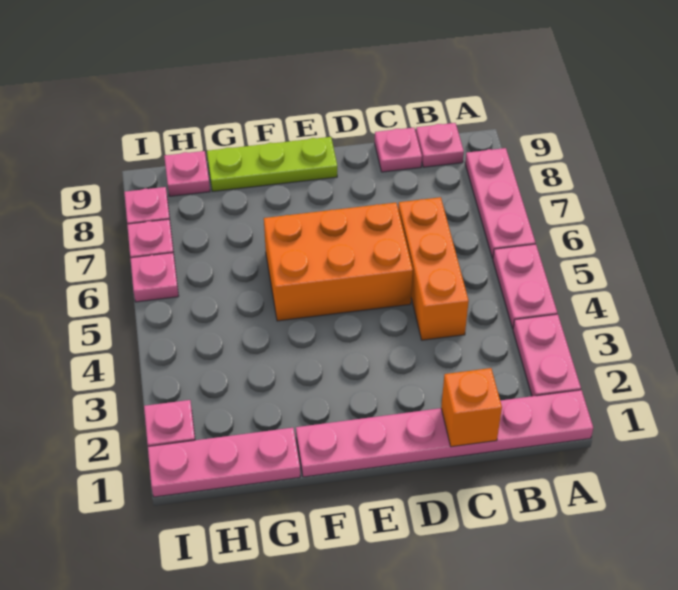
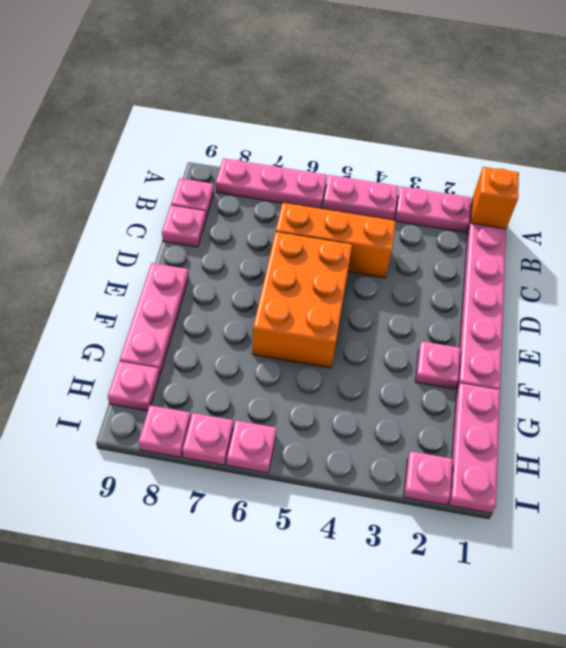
orange brick C1 level 2 -> orange brick A1 level 2
lime plate E9:G9 level 1 -> pink plate E9:G9 level 1
none -> pink plate F2 level 1

